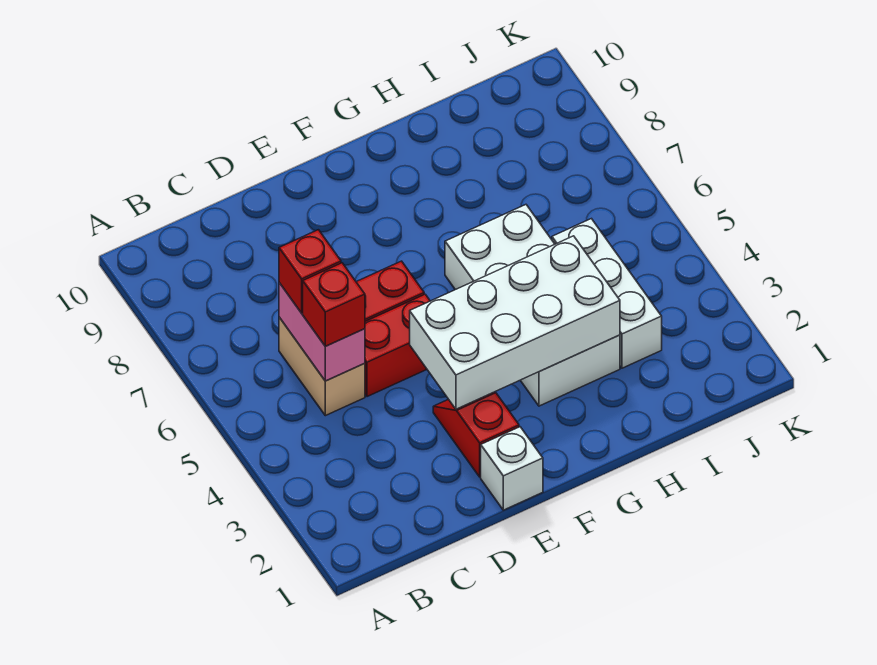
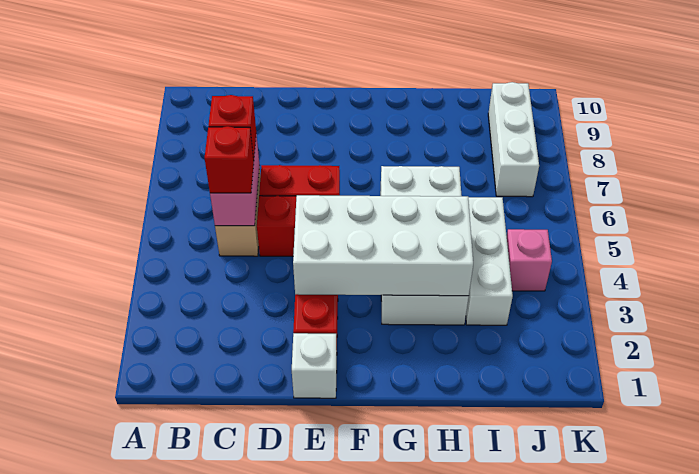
none -> pink brick J4 level 1
none -> white brick J7:J9 level 1

